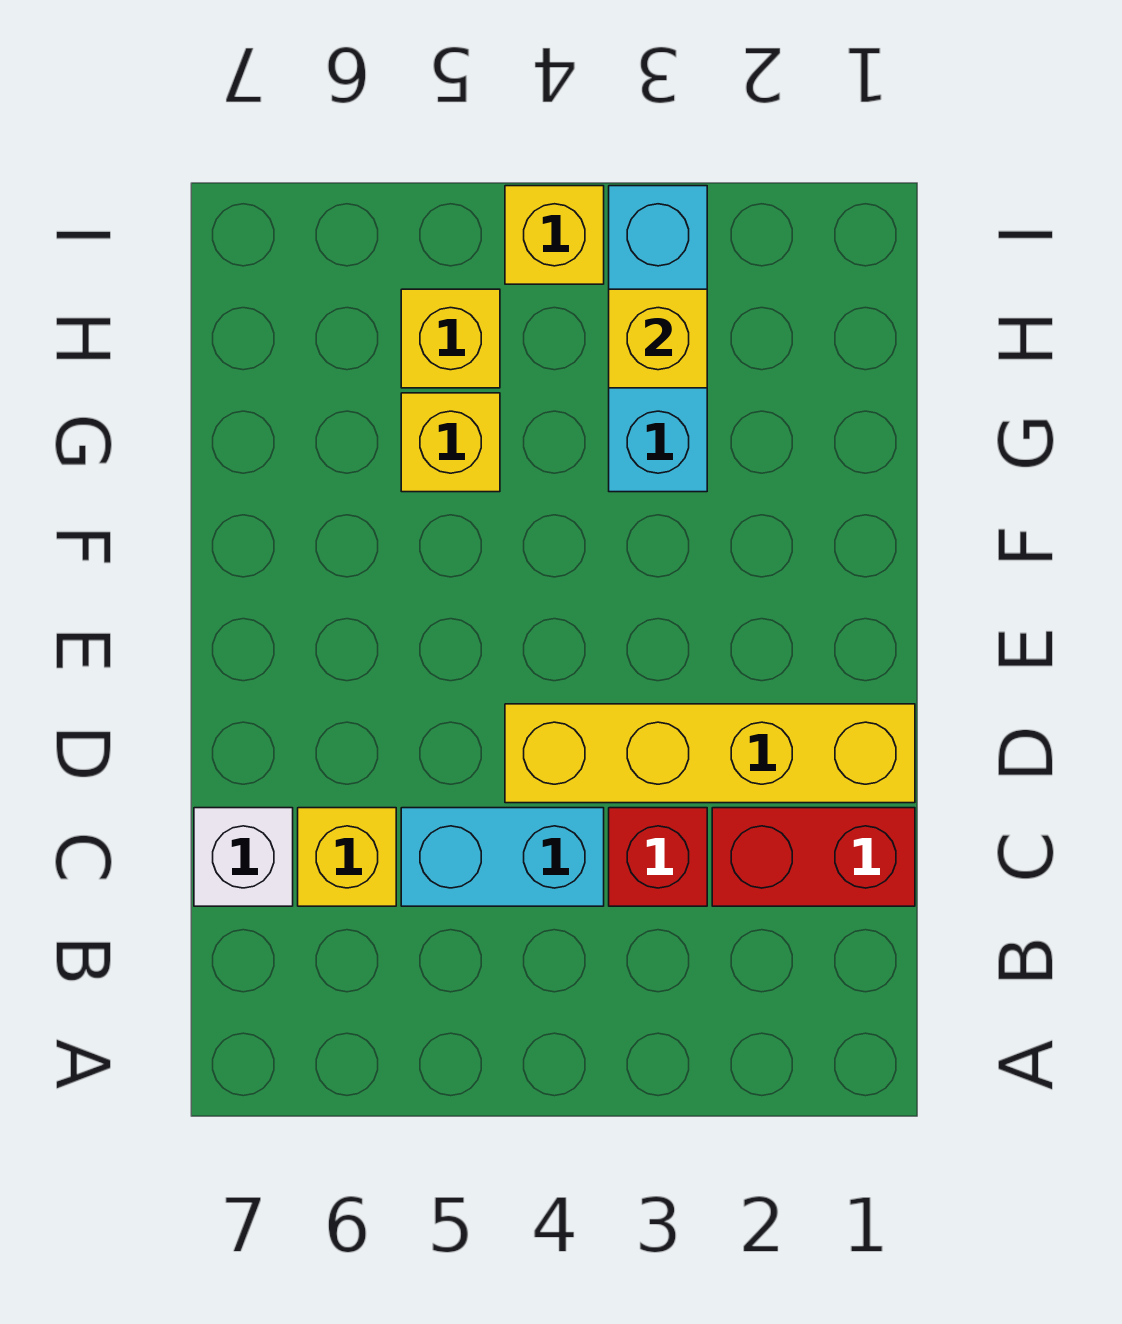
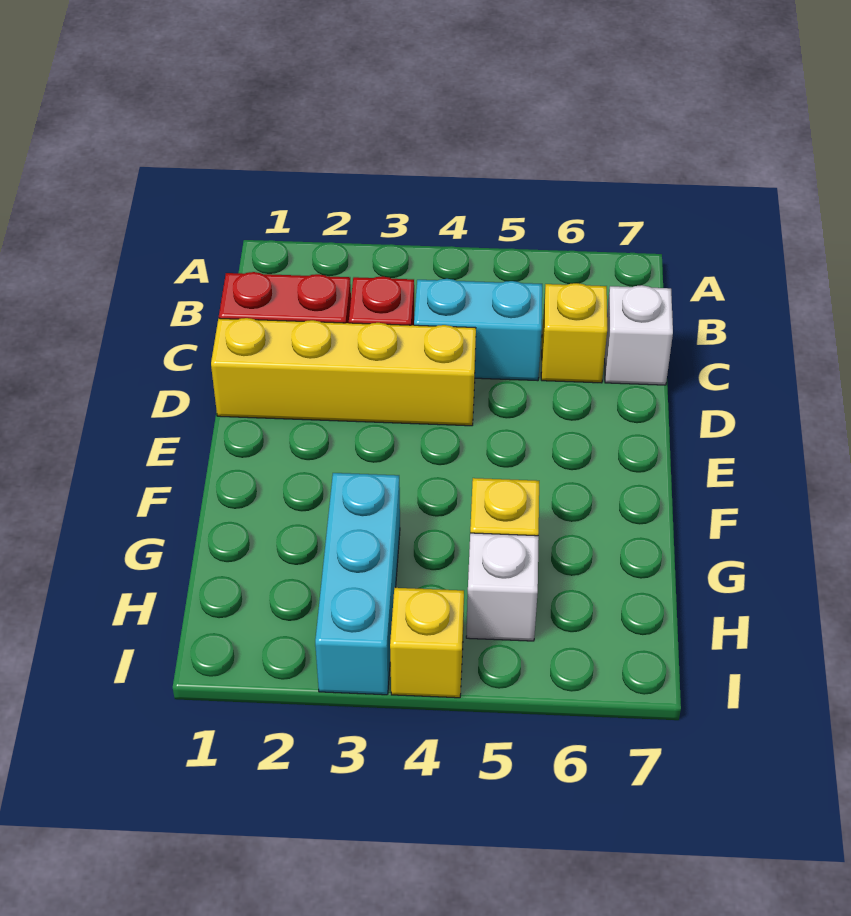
yellow brick H3 level 2 -> none
yellow brick H5 level 1 -> white brick H5 level 1

